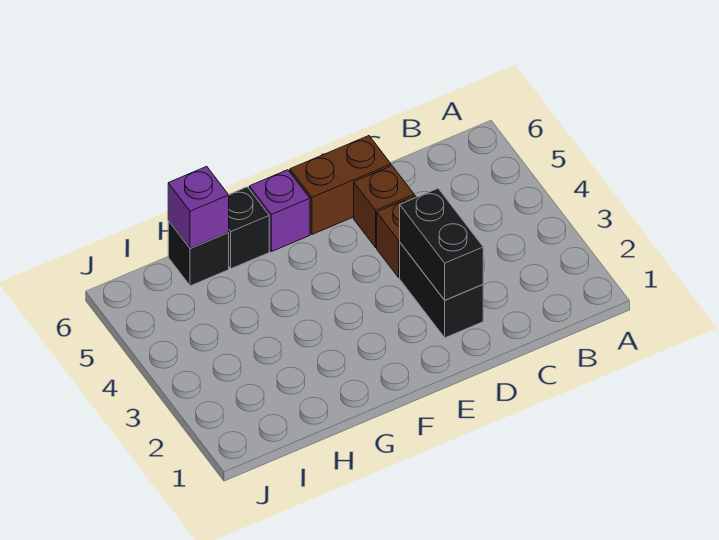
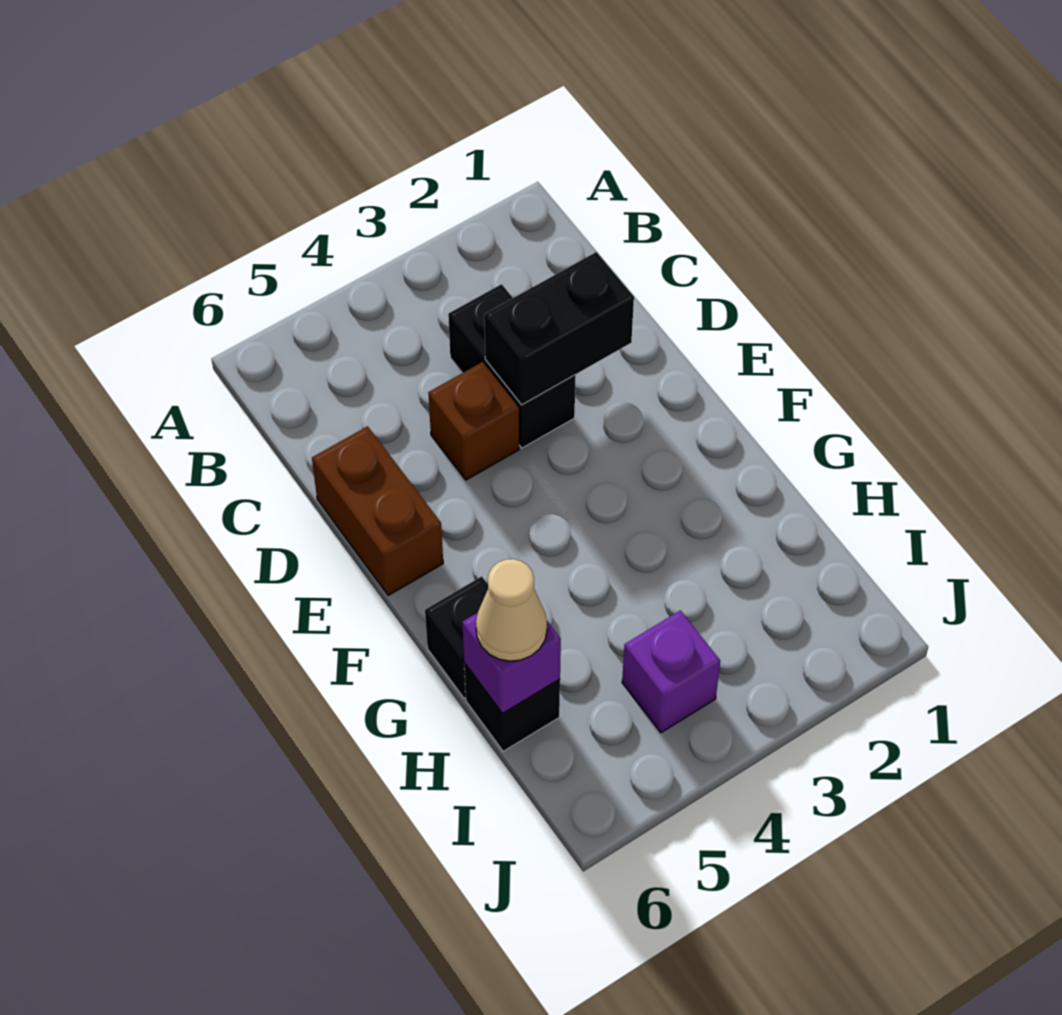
black brick D2:D3 level 1 -> black brick C3:D3 level 1
brown brick D5 level 1 -> none
purple brick F6 level 1 -> purple brick I4 level 1
none -> tan cone H6 level 3

